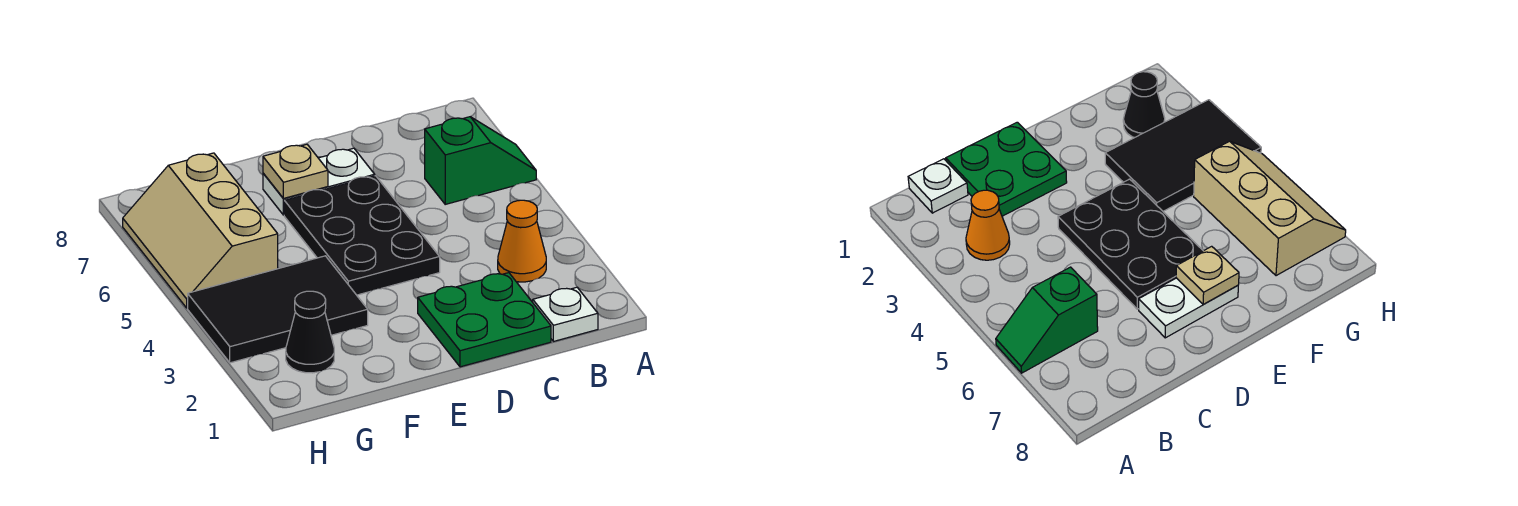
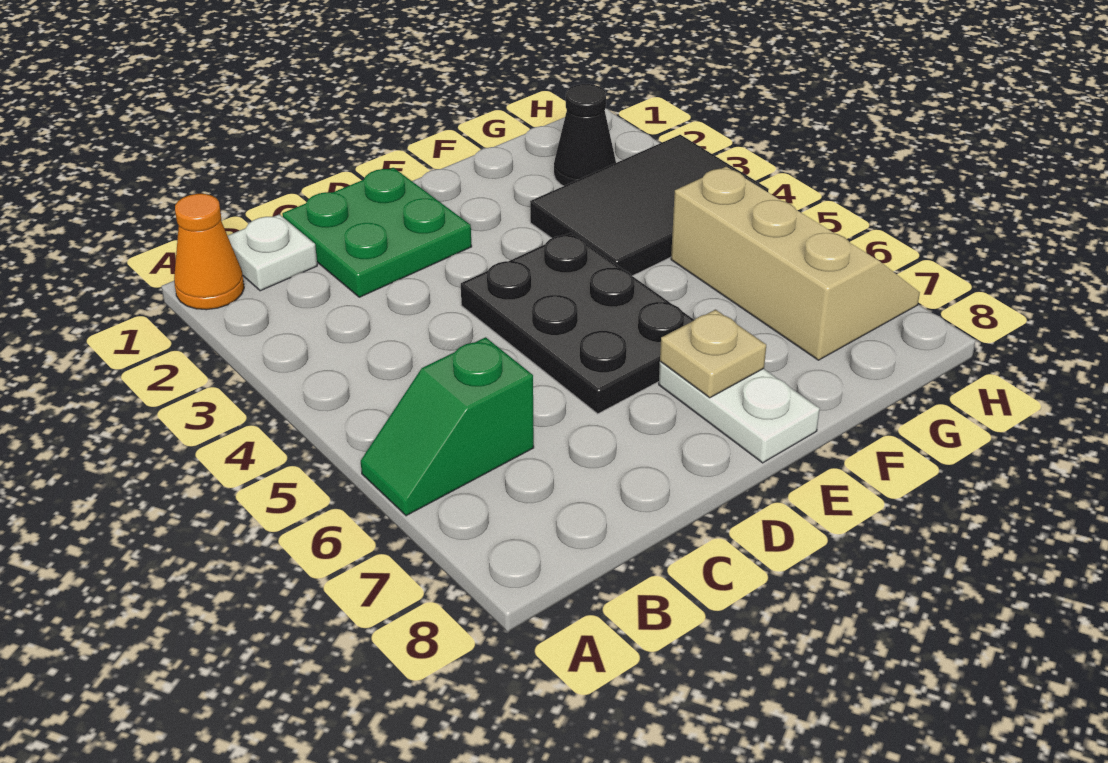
orange cone B3 level 1 -> orange cone A1 level 1
white plate D7:E7 level 1 -> white plate E7:E8 level 1

